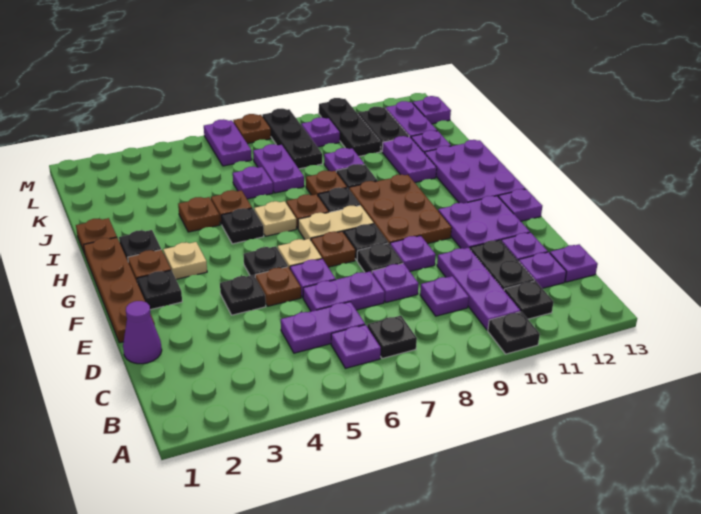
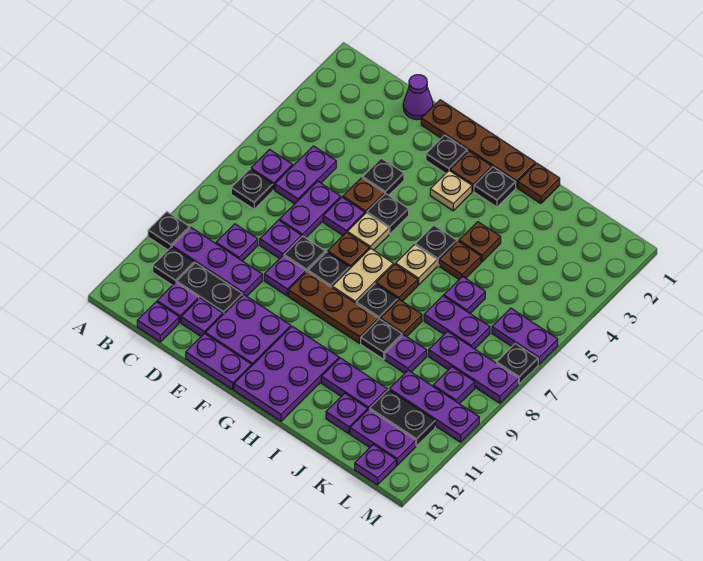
brown plate F9:H10 level 1 -> brown plate F9:H9 level 1
purple plate F13 level 1 -> purple plate E13:F13 level 1
purple plate G12:I13 level 1 -> purple plate G11:H13 level 1
black plate K8:M8 level 1 -> purple plate K8:M8 level 1
black plate K10:M10 level 1 -> purple plate K10:M10 level 1
brown plate M7 level 1 -> black plate M7 level 1

